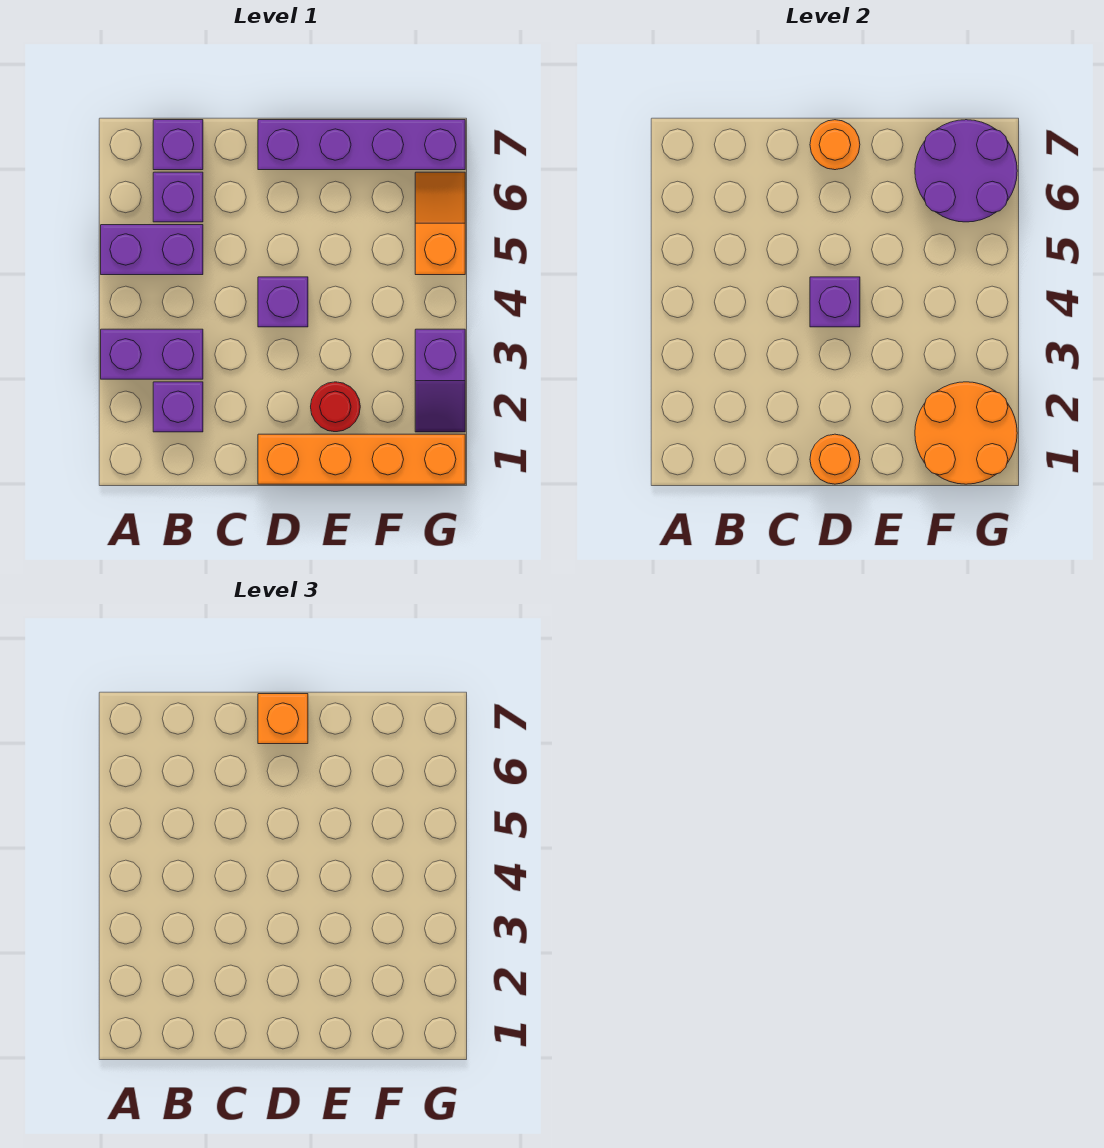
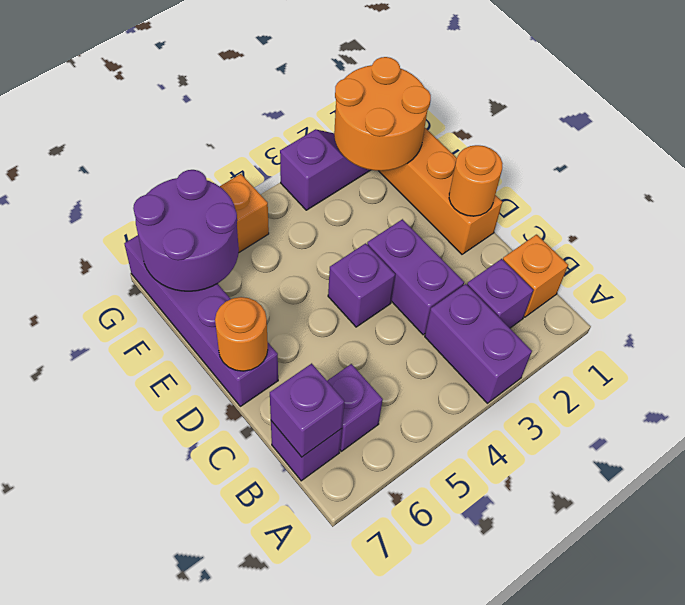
purple brick A5:B5 level 1 -> purple brick C3:D3 level 1
purple brick D4 level 2 -> purple brick B7 level 2
orange brick D7 level 3 -> orange brick B1 level 1
red round brick E2 level 1 -> none

